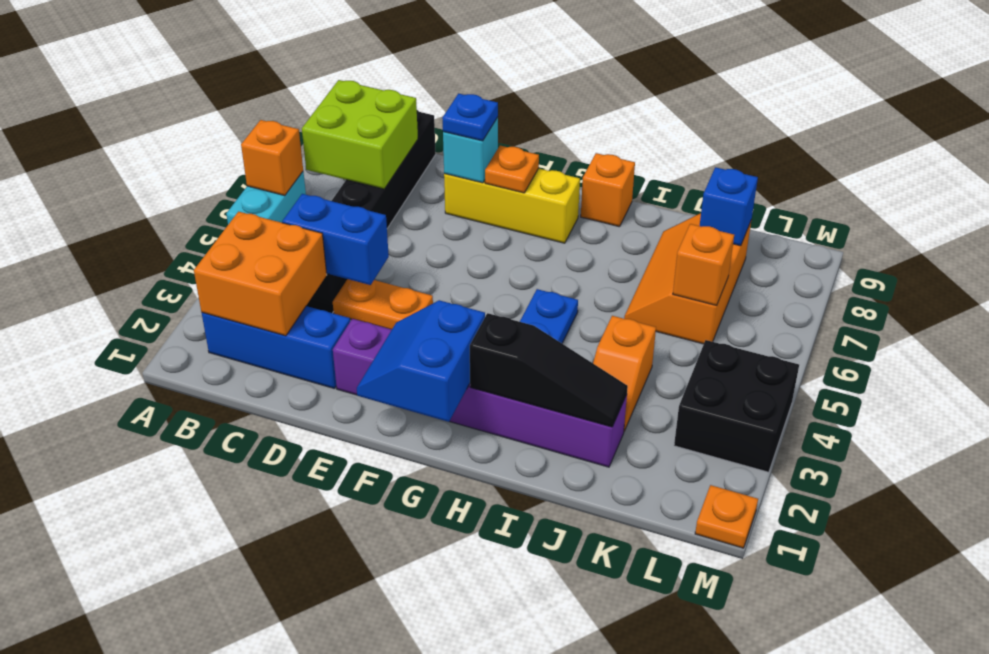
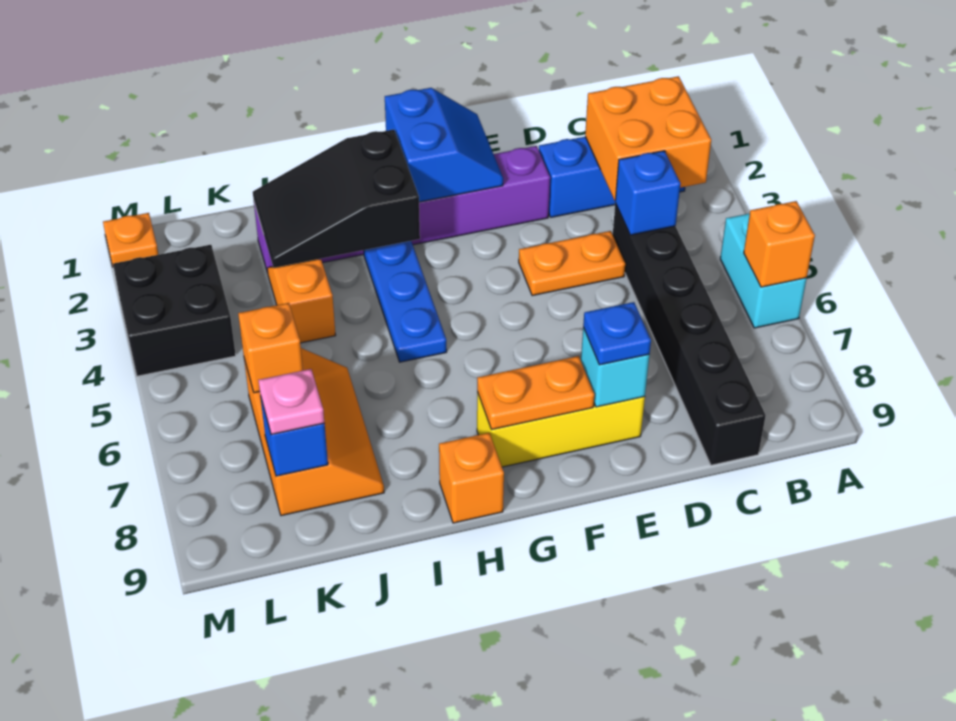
lime brick B7:C8 level 2 -> none
blue brick C4:D4 level 2 -> blue brick C4 level 2
orange plate F8 level 2 -> orange plate F8:G8 level 2
black slope H2:J2 level 2 top H -> black slope H2:J3 level 2 top H
none -> pink plate K8 level 3

